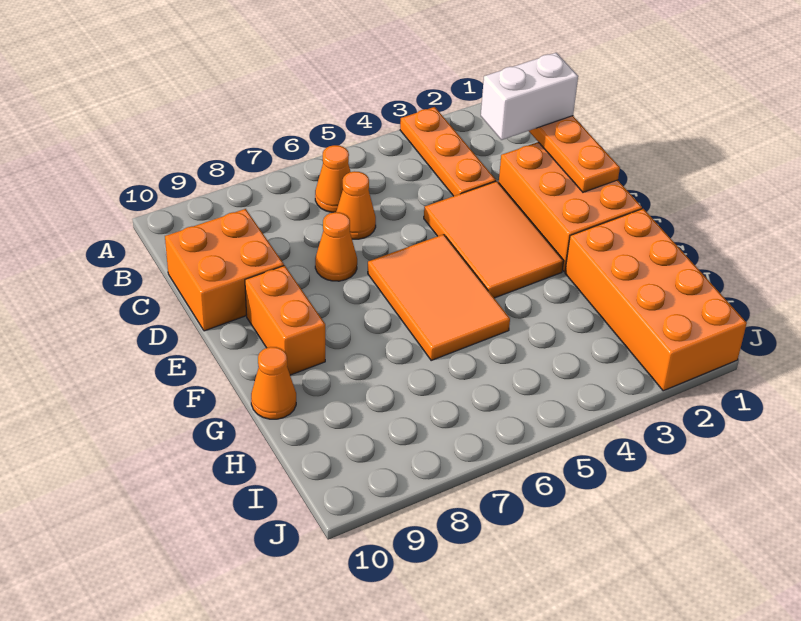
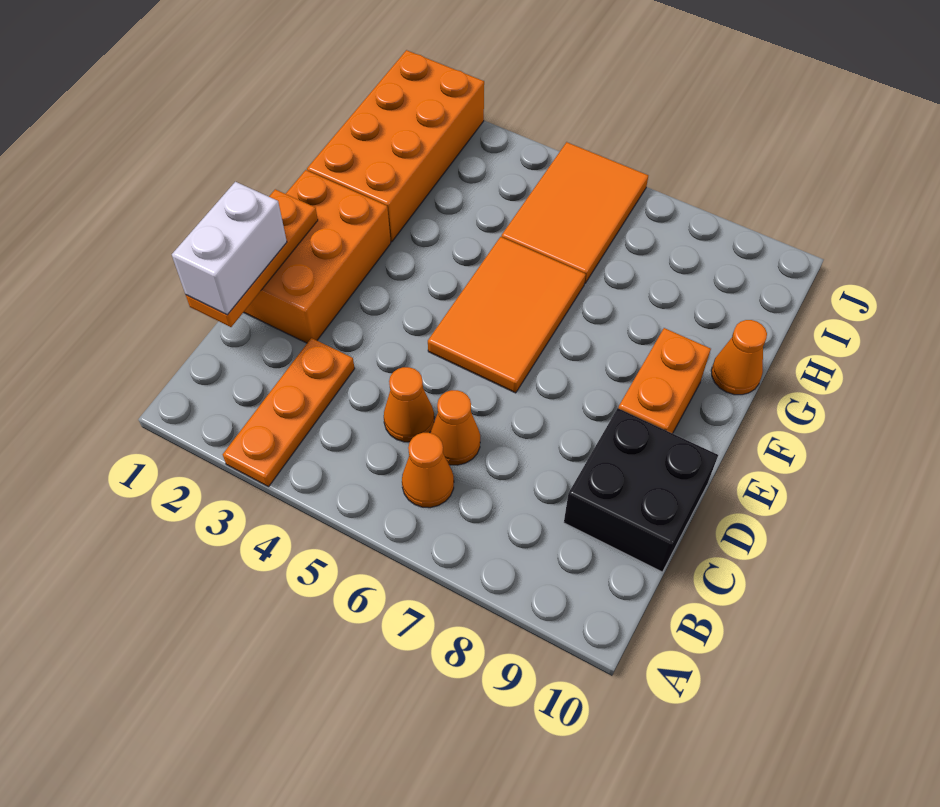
white brick C1:C2 level 3 -> white brick C1:D1 level 3
orange brick C9:D10 level 1 -> black brick C9:D10 level 1
orange tile D3:F4 level 1 -> orange tile H5:J6 level 1
orange cone D7 level 1 -> orange cone C5 level 1

